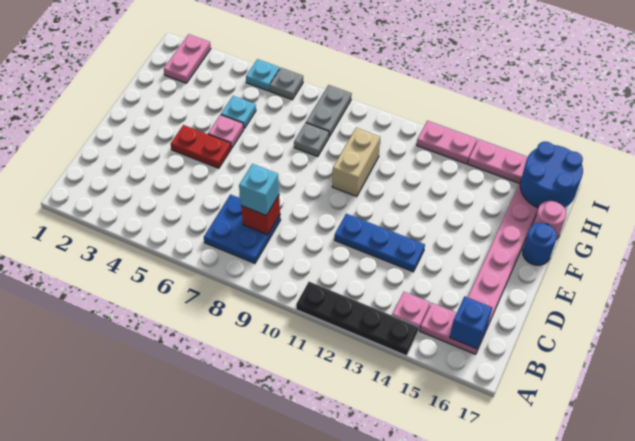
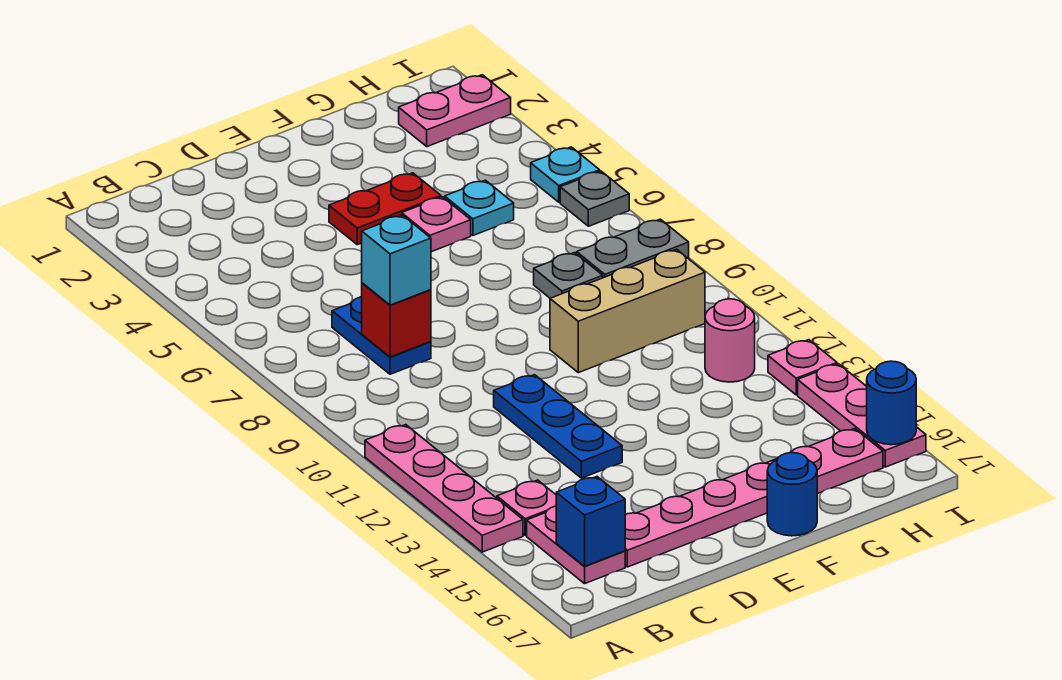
black plate A11:A14 level 1 -> pink plate A11:A14 level 1
blue plate B7:C8 level 1 -> blue plate C7:C8 level 1
red plate E4:E5 level 1 -> red plate E4:F4 level 1
tan brick F10:G10 level 1 -> tan brick F10:H10 level 1
pink round brick G17 level 1 -> pink round brick H12 level 1
blue round brick H16:I17 level 2 -> blue round brick I16 level 2
pink plate I12:I13 level 1 -> pink plate I13 level 1

